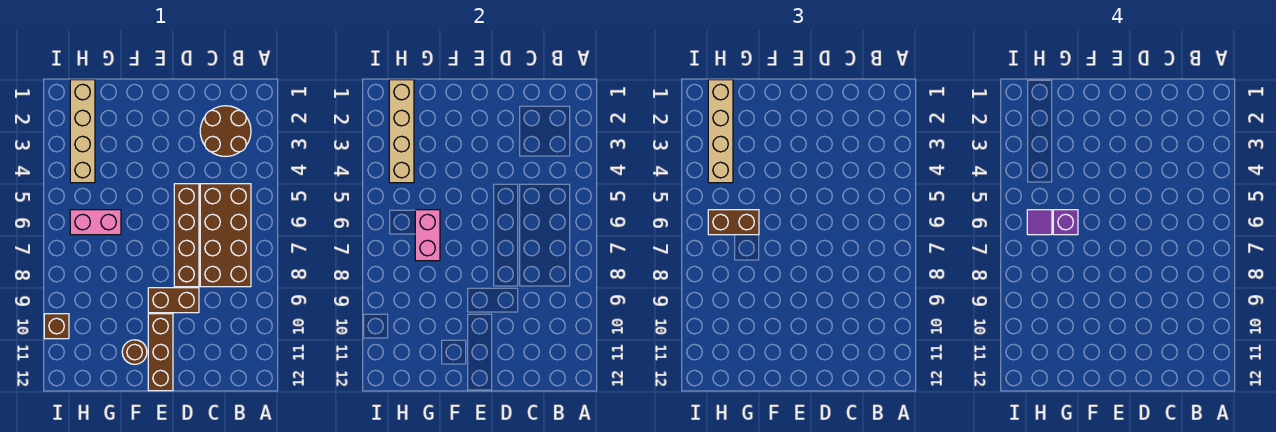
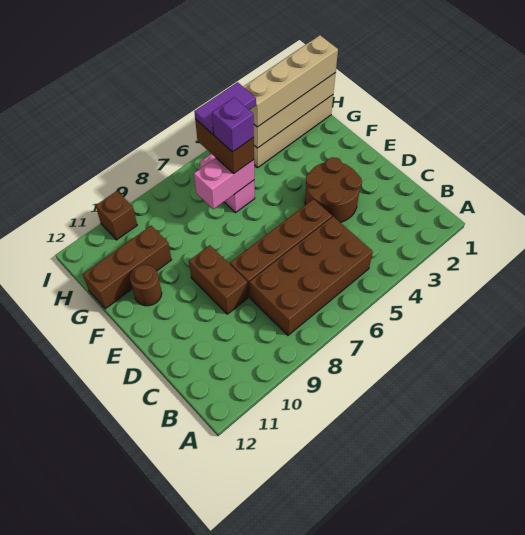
brown round brick B2:C3 level 1 -> brown round brick D3:E4 level 1
brown brick E10:E12 level 1 -> brown brick G10:G12 level 1
purple tile H6 level 4 -> purple tile H5:H6 level 4

